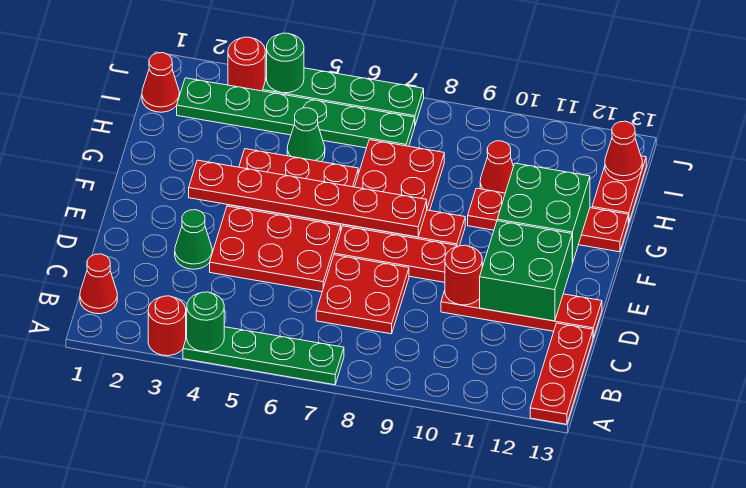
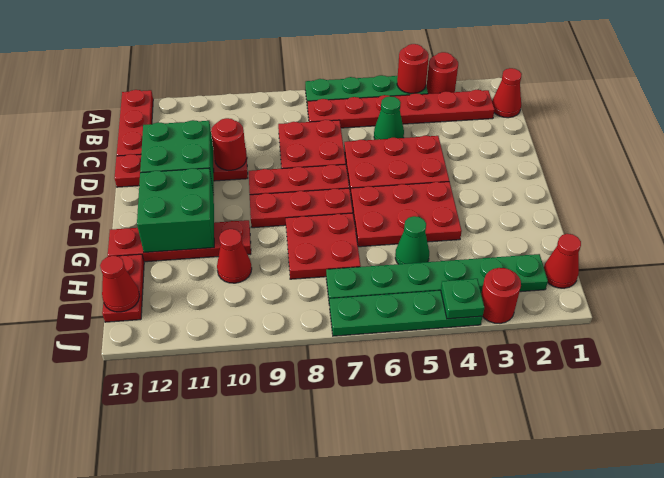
green round brick A4 level 2 -> red round brick A4 level 2
green cone D3 level 1 -> green cone C5 level 1
red plate F3:F8 level 2 -> red plate B2:B7 level 1
green round brick J4 level 2 -> green plate J4 level 2

